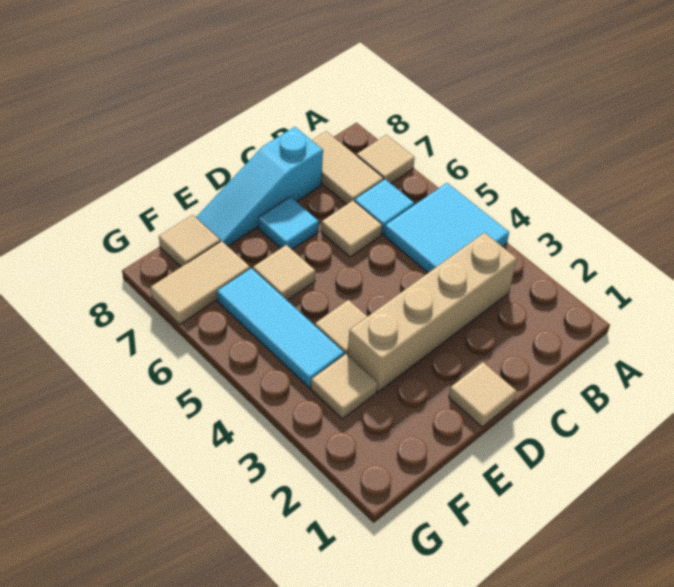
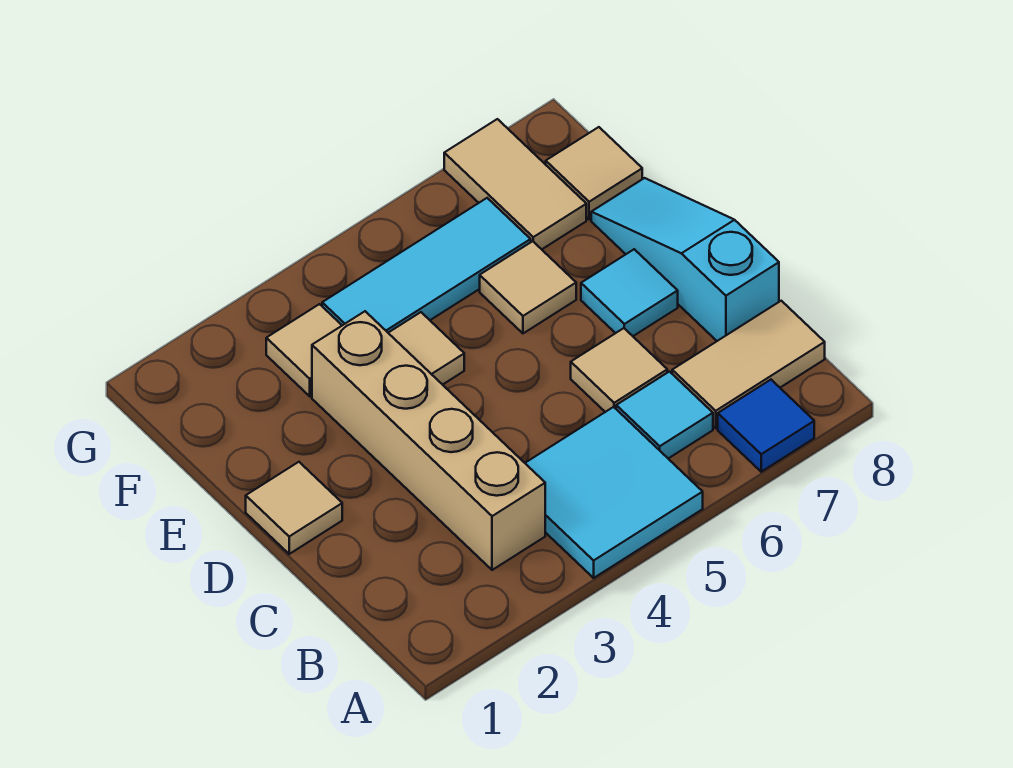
tan tile A7 level 1 -> blue tile A7 level 1

